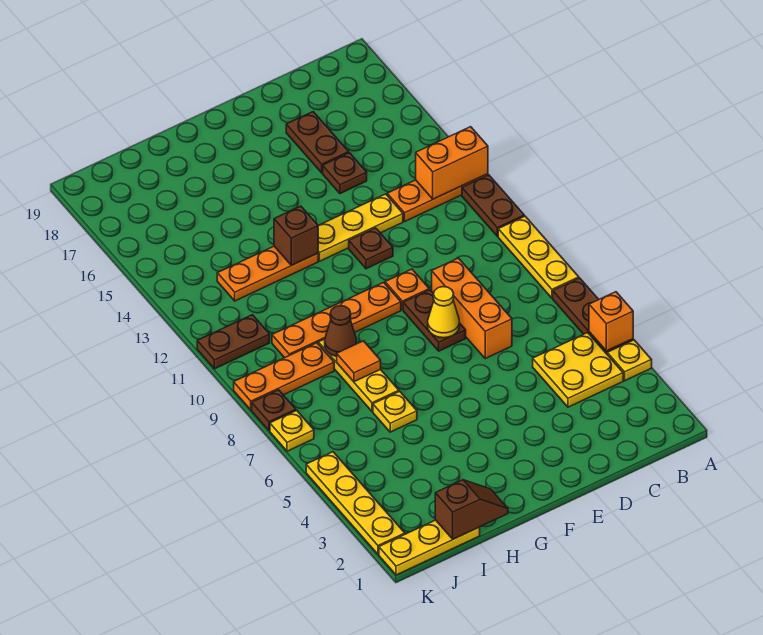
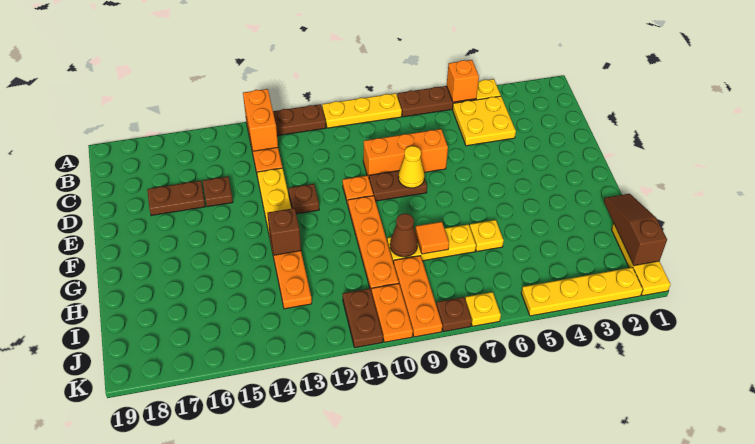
brown slope H1:I1 level 2 top I -> brown slope H1:J1 level 2 top J
none -> orange plate J10:K10 level 1

